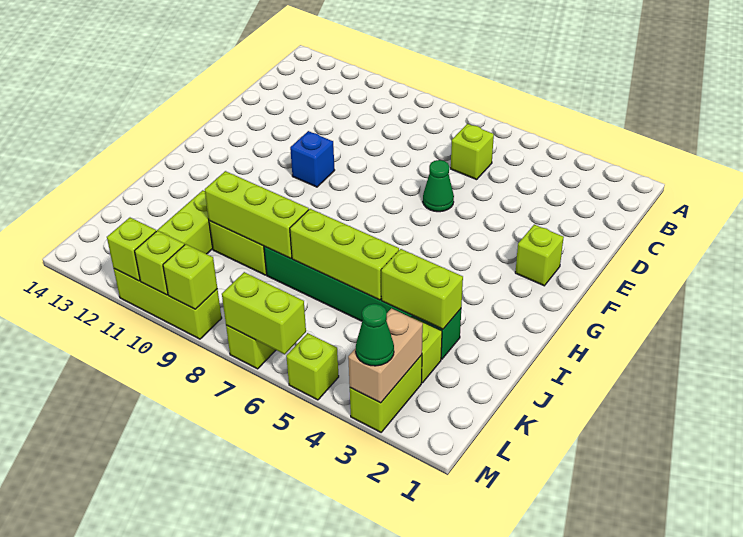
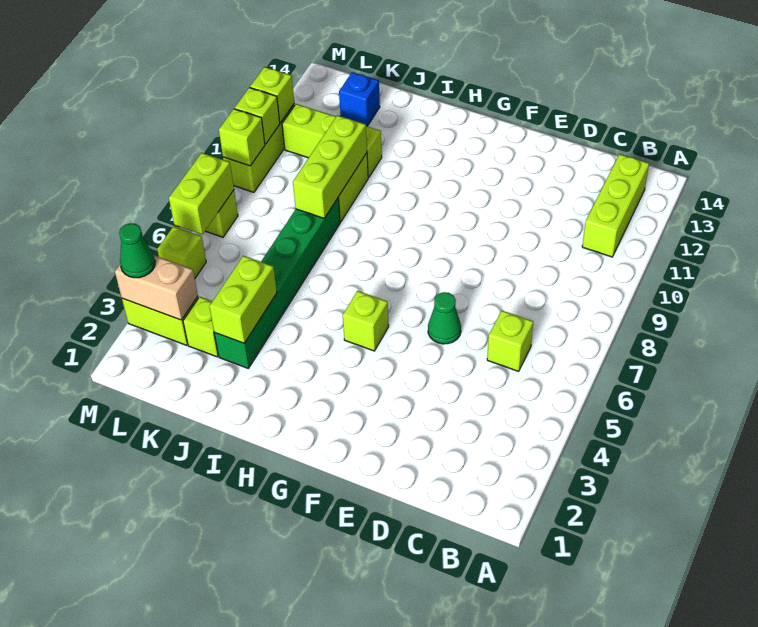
lime brick F2 level 1 -> lime brick G5 level 1
blue brick F10 level 1 -> blue brick K13 level 1
lime brick J5:J7 level 2 -> lime brick B11:B13 level 1

